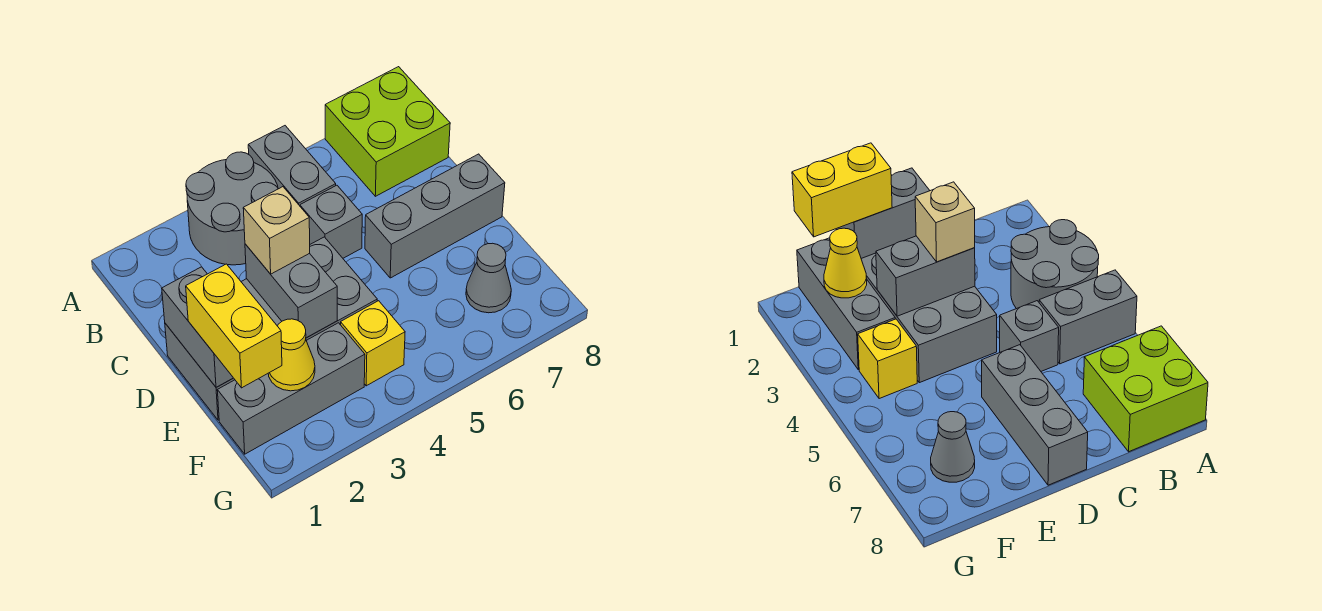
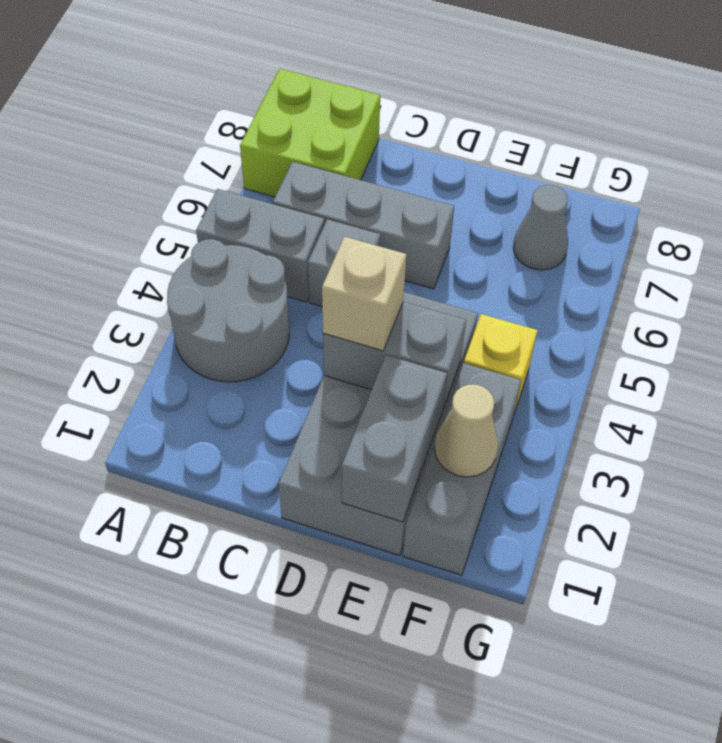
grey brick D1:E1 level 2 -> grey brick E1:E2 level 2
grey brick D6:D8 level 1 -> grey brick B6:D6 level 1
yellow brick E1:F1 level 3 -> none
yellow cone F2 level 2 -> tan cone F2 level 2

